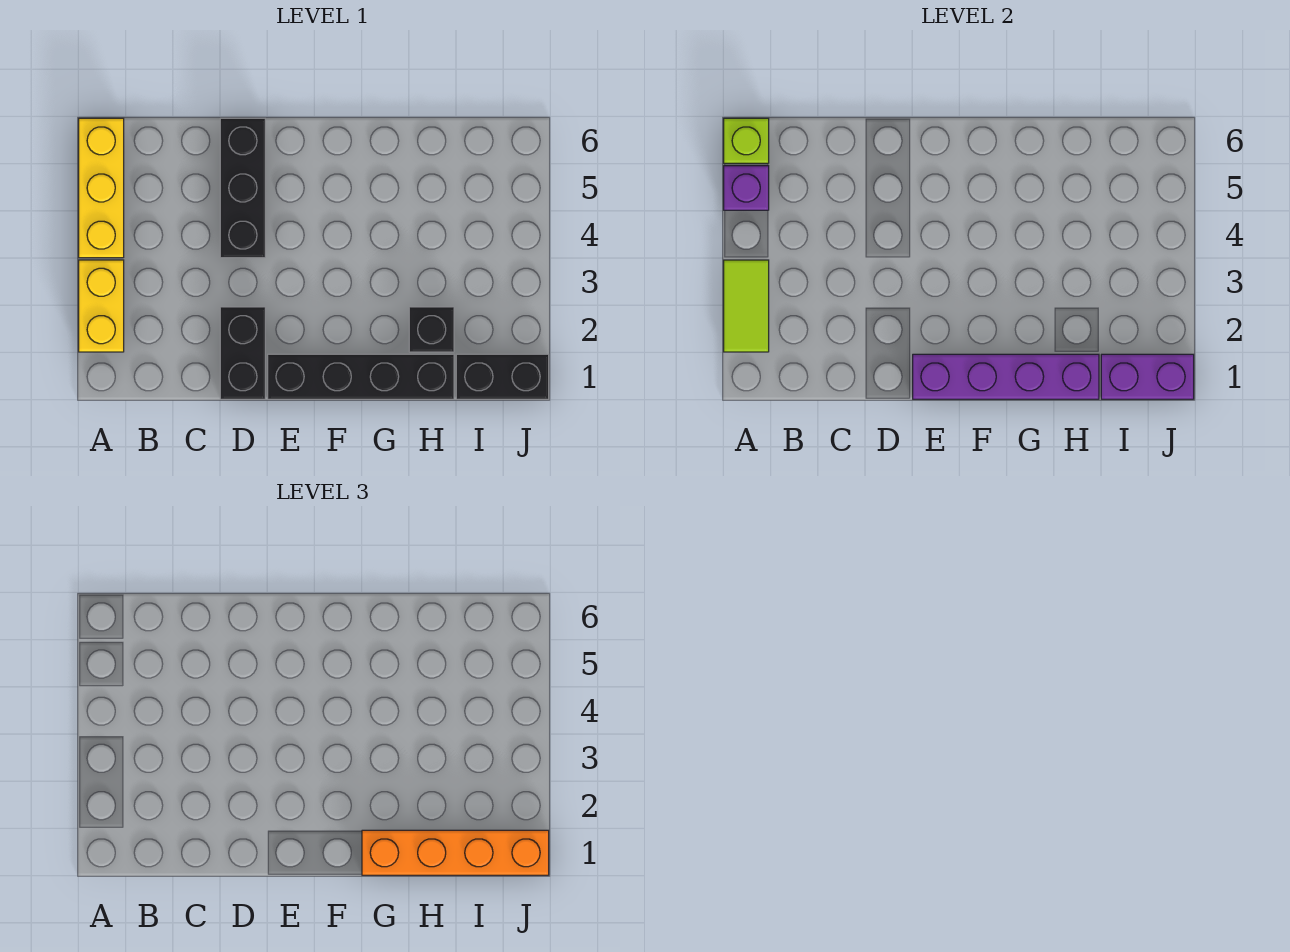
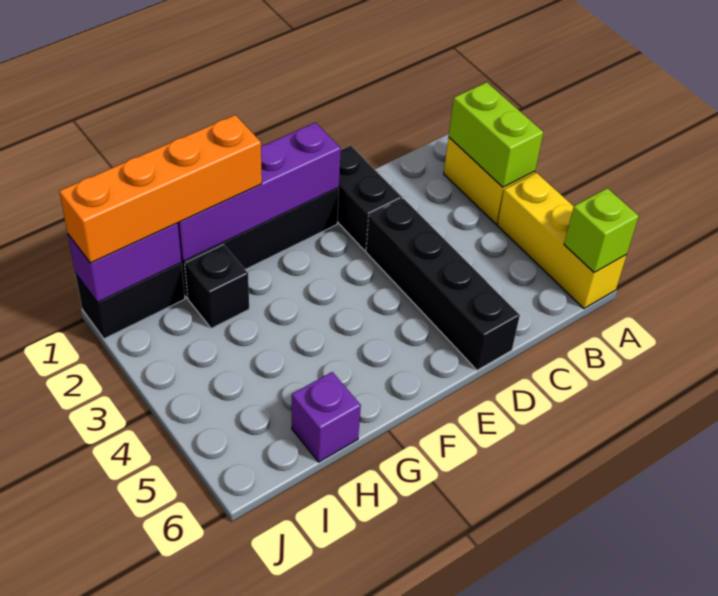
lime tile A2:A3 level 2 -> lime brick A2:A3 level 2
purple brick A5 level 2 -> purple brick H6 level 1
black brick D4:D6 level 1 -> black brick D3:D6 level 1

